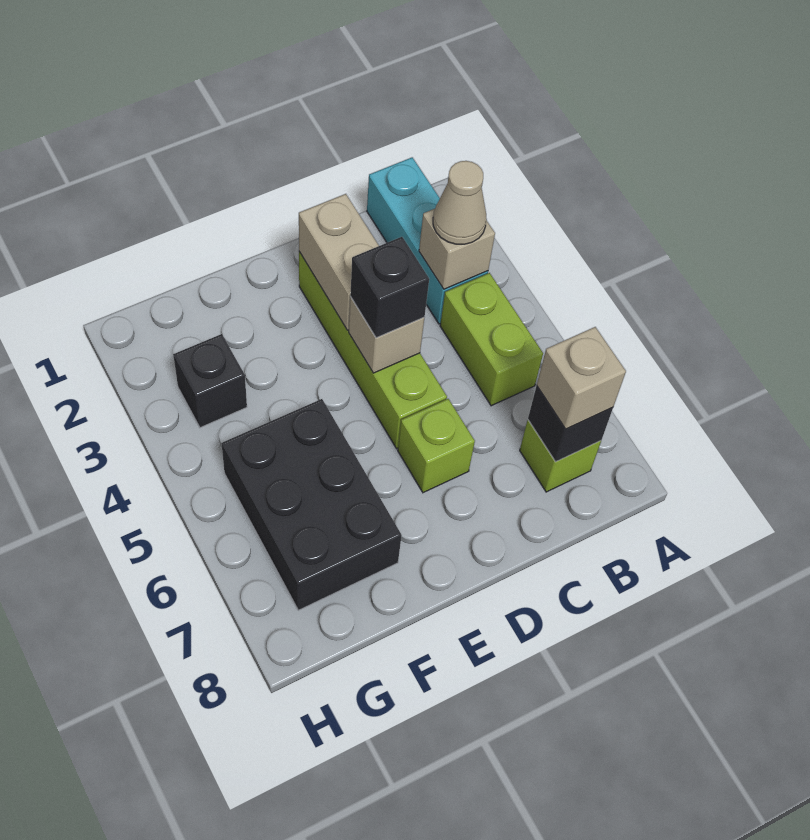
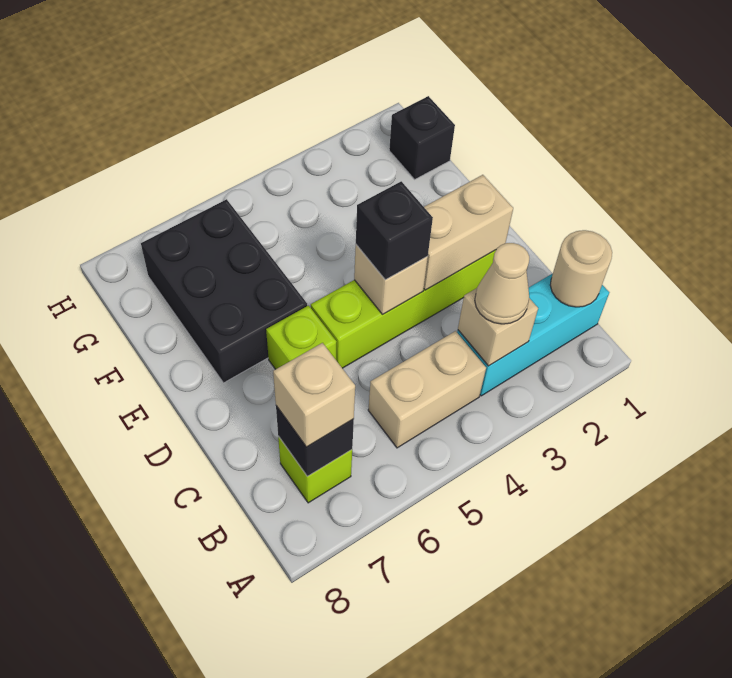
none -> tan round brick B1 level 2
lime brick B4:B5 level 1 -> tan brick B4:B5 level 1
black brick F5:G7 level 1 -> black brick E6:G7 level 1
black brick G3 level 1 -> black brick G1 level 1

